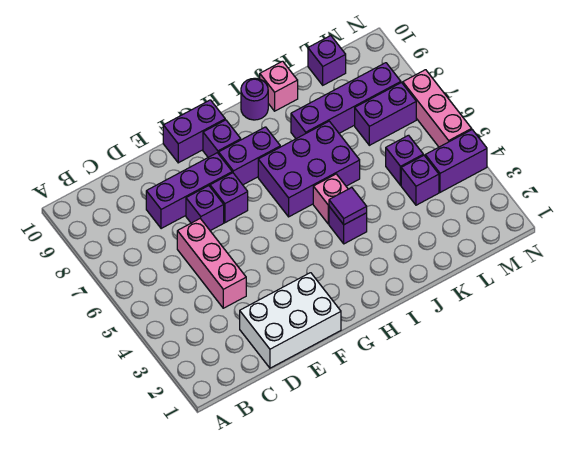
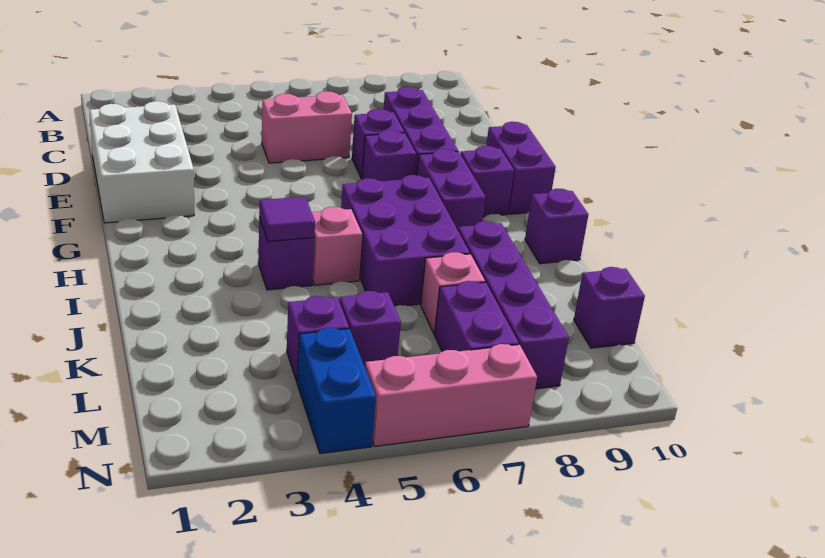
pink brick D4:D6 level 1 -> pink brick D5:D6 level 1
purple round brick I10 level 1 -> purple brick I10 level 1
pink brick J10 level 1 -> pink brick K7 level 1
purple brick M4:N4 level 1 -> blue brick M4:N4 level 1

